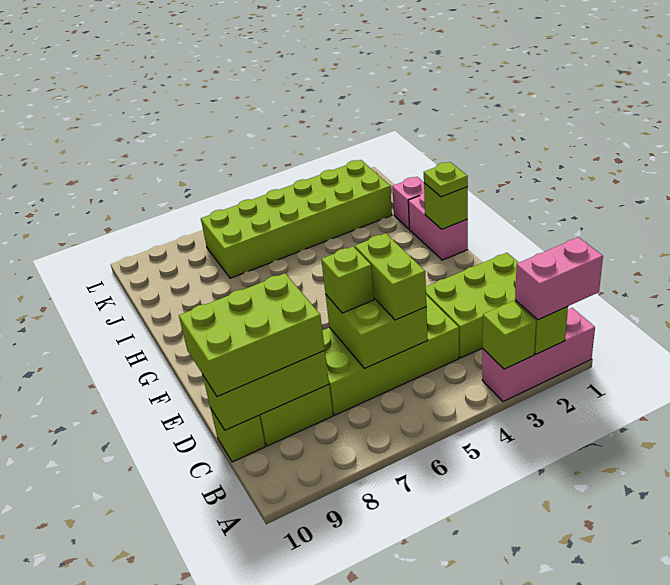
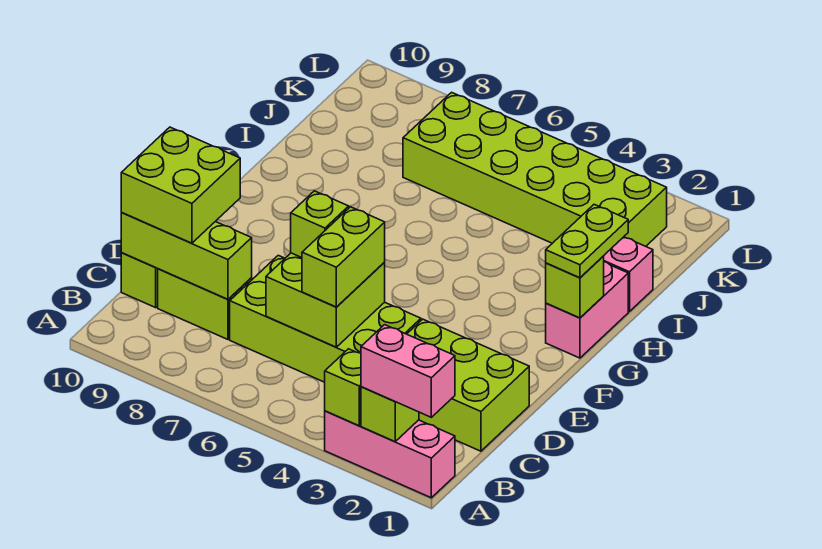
lime brick C8:D10 level 3 -> lime brick C9:D10 level 3
lime plate G1 level 3 -> lime plate G1:H1 level 3

